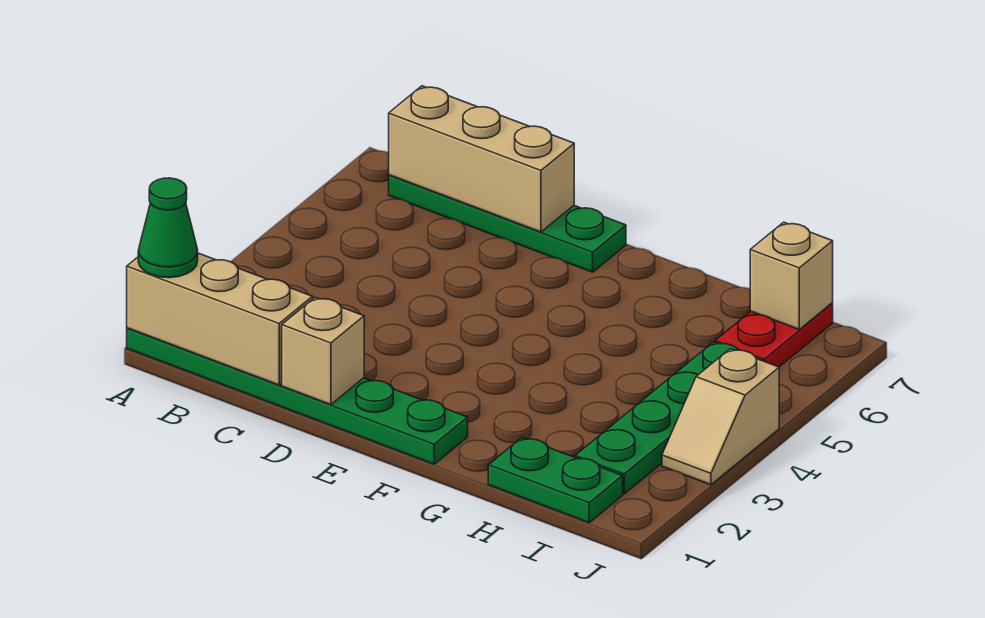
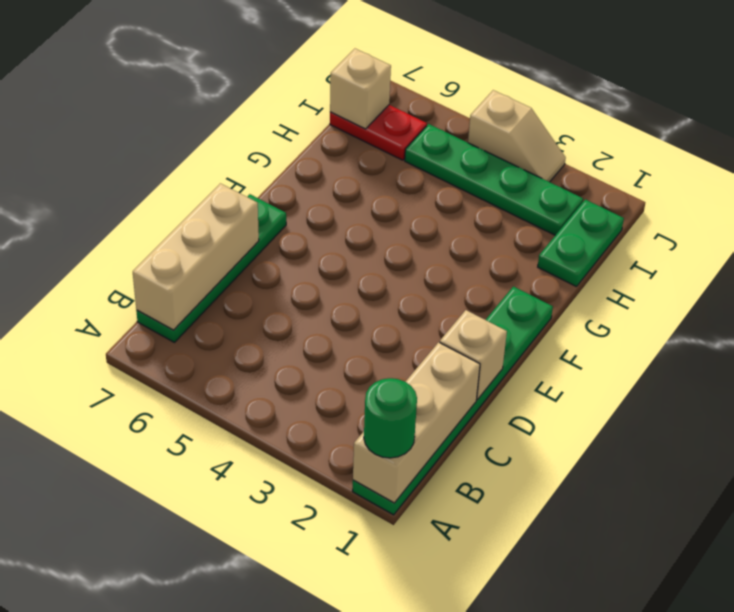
green cone A1 level 3 -> green round brick A1 level 3

